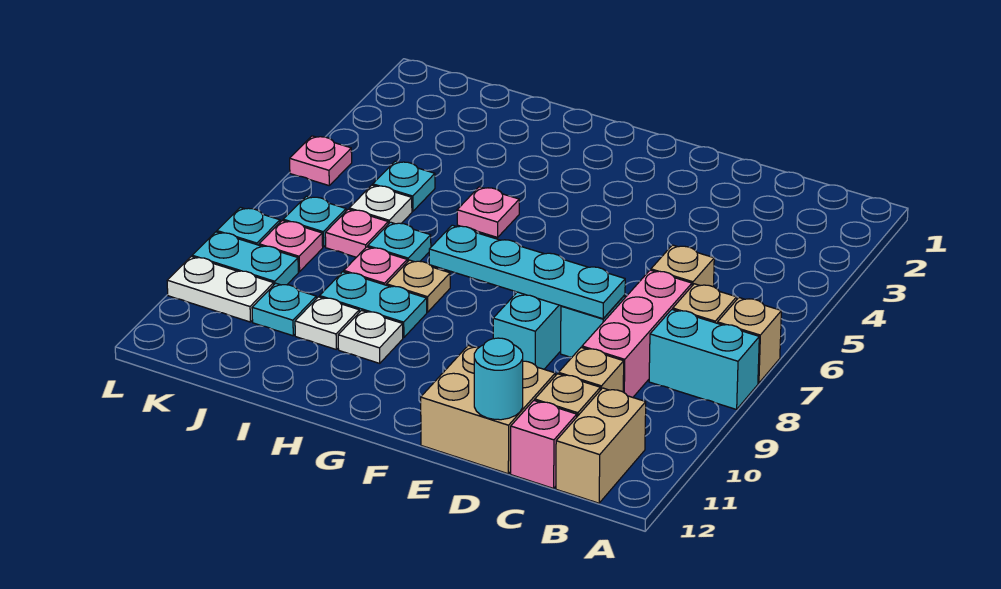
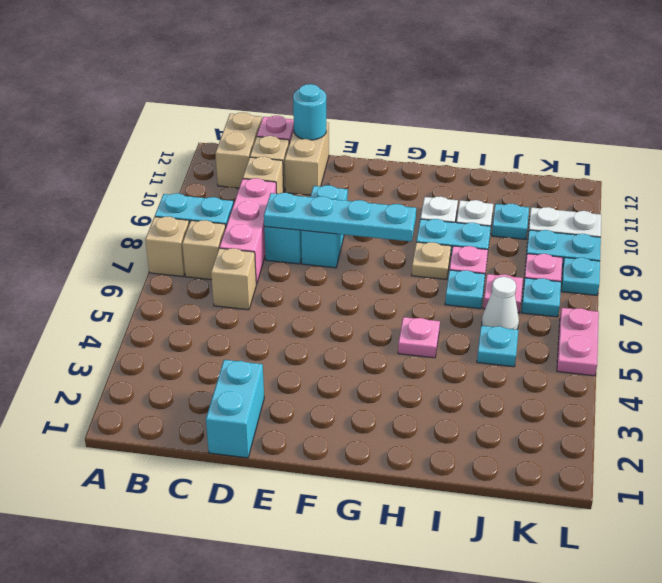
none -> cyan brick D1:D2 level 1
tan brick D11:E12 level 1 -> tan brick D11:D12 level 1
white plate J6 level 1 -> white cone J6 level 1
pink plate L5 level 1 -> pink plate L5:L6 level 1

